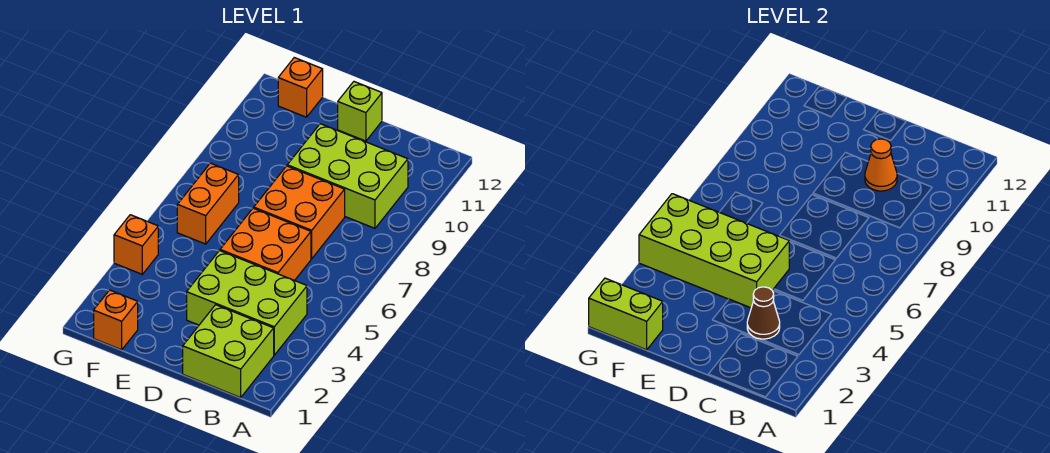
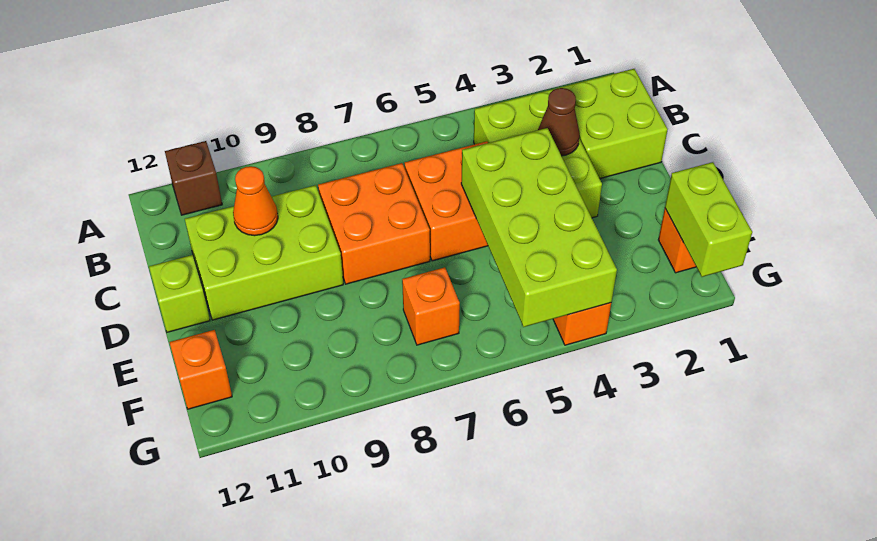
none -> brown brick A11 level 1
lime brick B9:D10 level 1 -> lime brick C9:D11 level 1
orange brick F6:F7 level 1 -> orange brick F7 level 1

